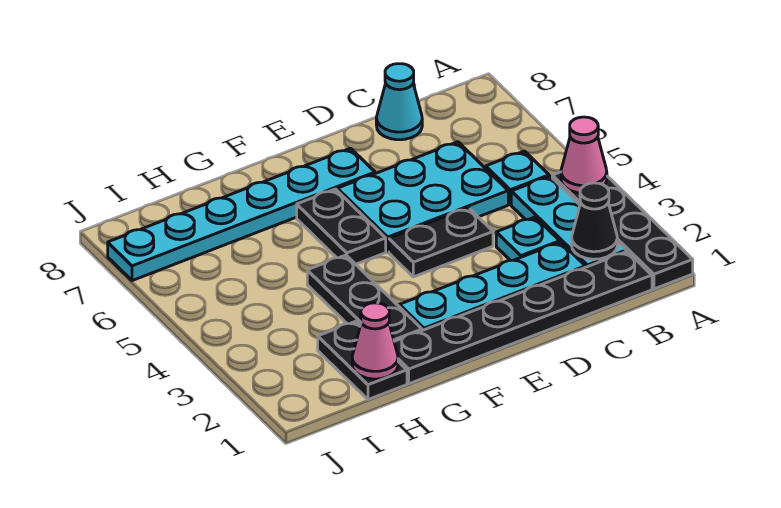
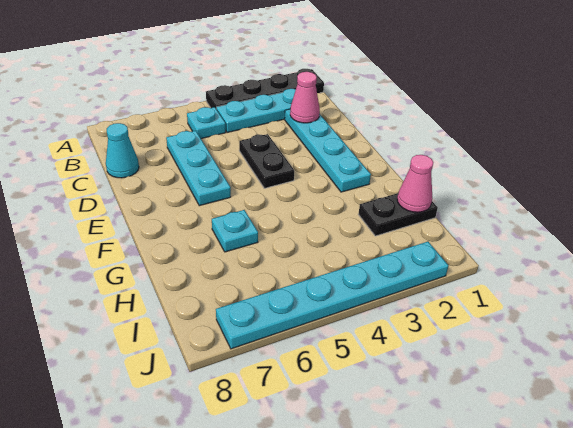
pink cone A4 level 2 -> pink cone C2 level 2
black plate B1:G1 level 1 -> none
black cone B2 level 2 -> none
cyan plate C3 level 1 -> cyan plate G6 level 1
cyan plate C5:E6 level 1 -> cyan plate C6:E6 level 1
cyan plate E7:J7 level 1 -> cyan plate J2:J7 level 1
black plate F5:F6 level 1 -> none
black plate G2:G4 level 1 -> none

